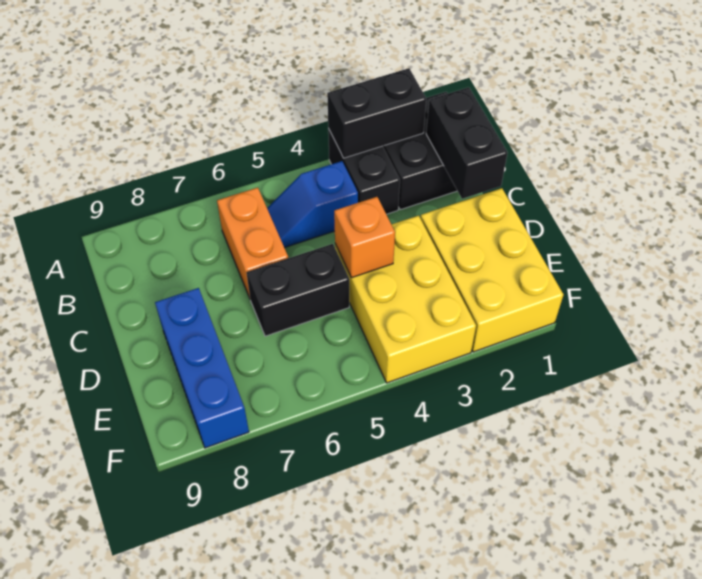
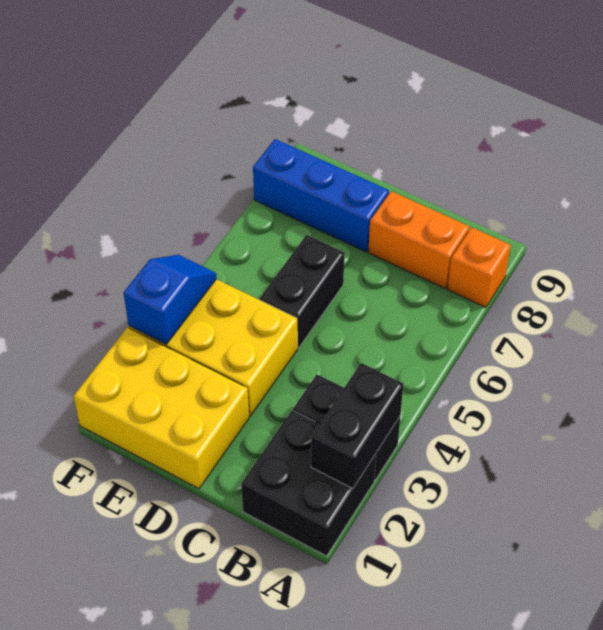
black brick B1:C1 level 2 -> none
blue slope B4:B5 level 1 top 4 -> blue slope F3:F4 level 2 top 3
orange brick B6:C6 level 1 -> orange brick B8:C8 level 1
orange brick D4 level 2 -> orange brick A8 level 1

